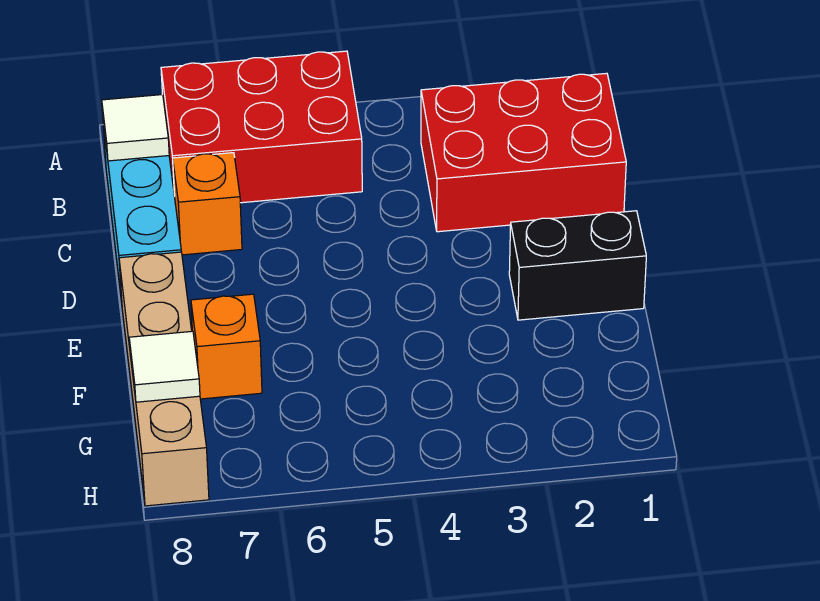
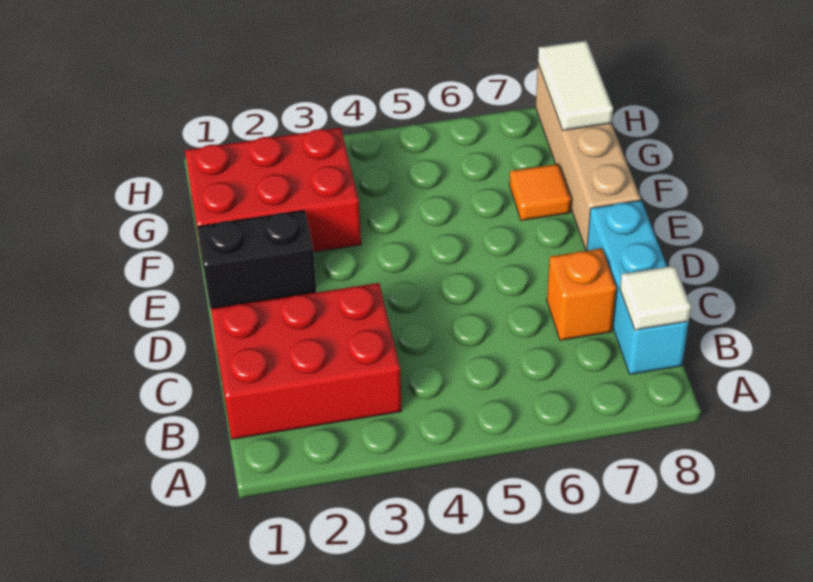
red brick A5:B7 level 1 -> red brick F1:G3 level 1
orange brick F7 level 1 -> orange tile F7 level 1
white tile G8 level 2 -> white tile G8:H8 level 2

